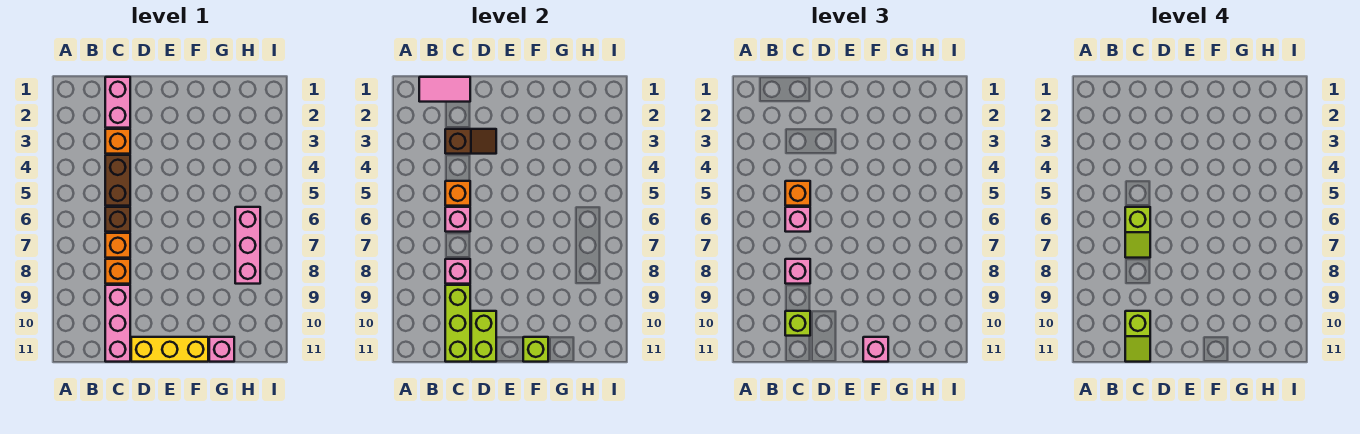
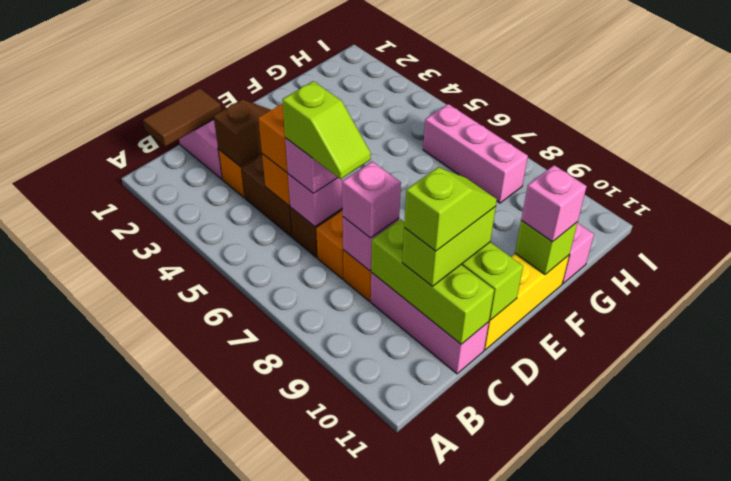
pink tile B1:C1 level 2 -> brown tile B1:C1 level 2
lime brick C10 level 3 -> lime brick C10:D10 level 3
lime slope C10:C11 level 4 top 10 -> lime slope C10:D10 level 4 top C

